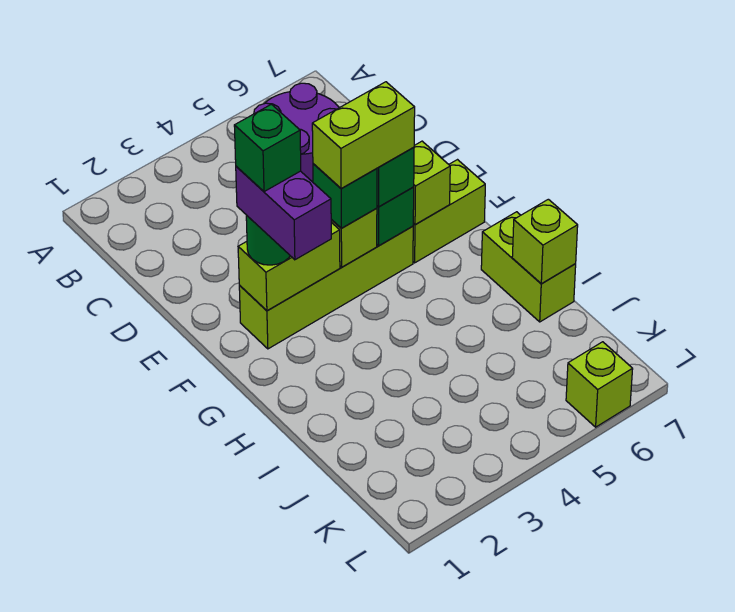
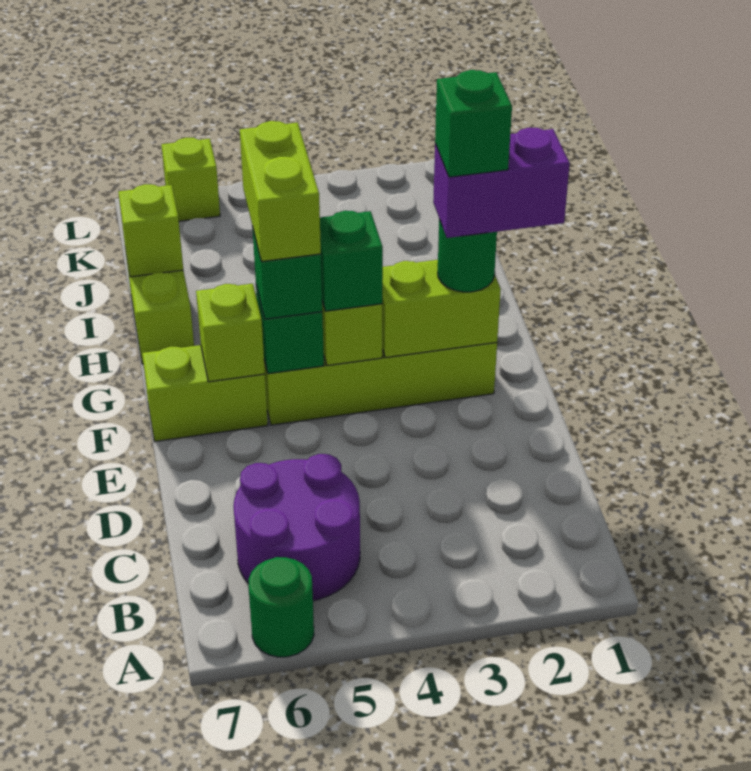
none -> green round brick A6 level 1
purple brick F2:G2 level 4 -> purple brick F1:F2 level 4
lime brick F4:F5 level 4 -> lime brick F5:G5 level 4

